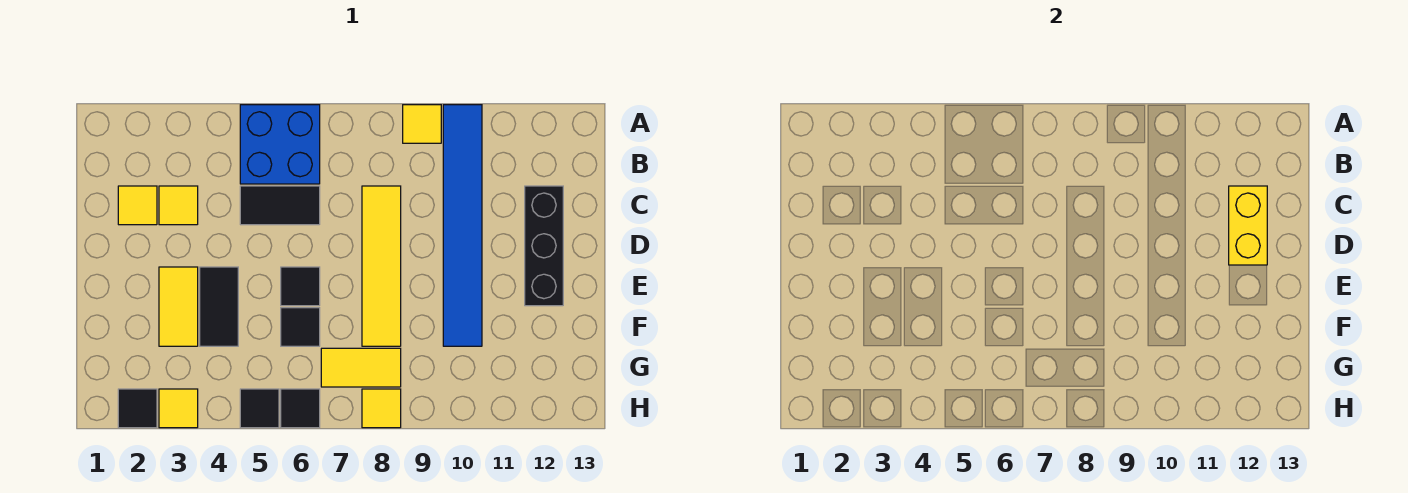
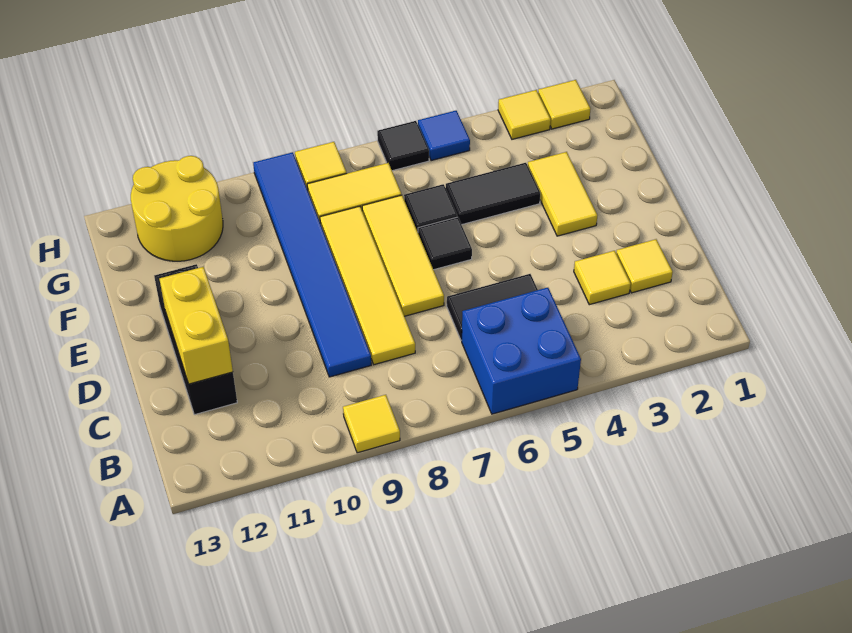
blue tile A10:F10 level 1 -> blue tile C9:H9 level 1
none -> yellow tile D7:F7 level 1
black tile E4:F4 level 1 -> black tile F4:F5 level 1
none -> yellow round brick G11:H12 level 1
black tile H2 level 1 -> yellow tile H2 level 1
black tile H5 level 1 -> blue tile H5 level 1

